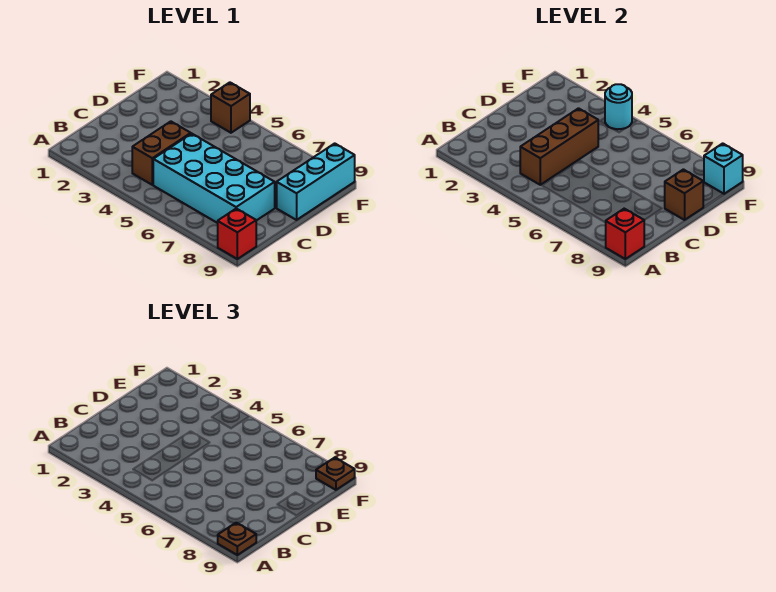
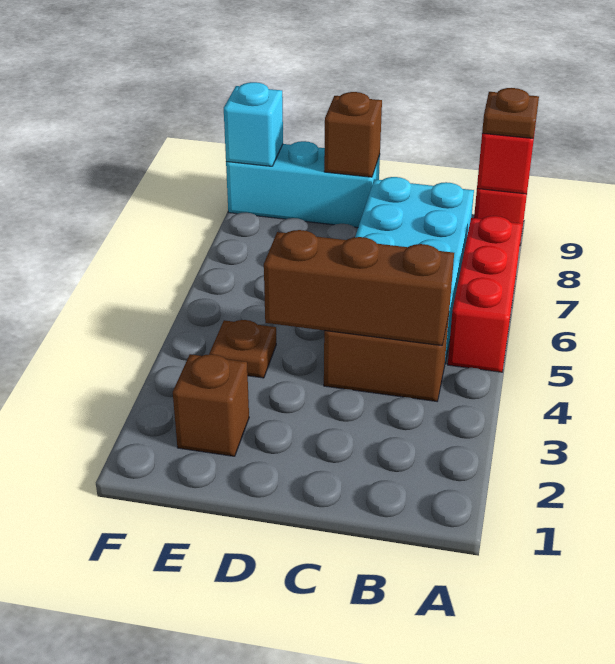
none -> red brick A5:A7 level 1
brown brick F4 level 1 -> brown brick E2 level 1
cyan round brick F4 level 2 -> none
brown plate F9 level 3 -> brown plate E4 level 1

